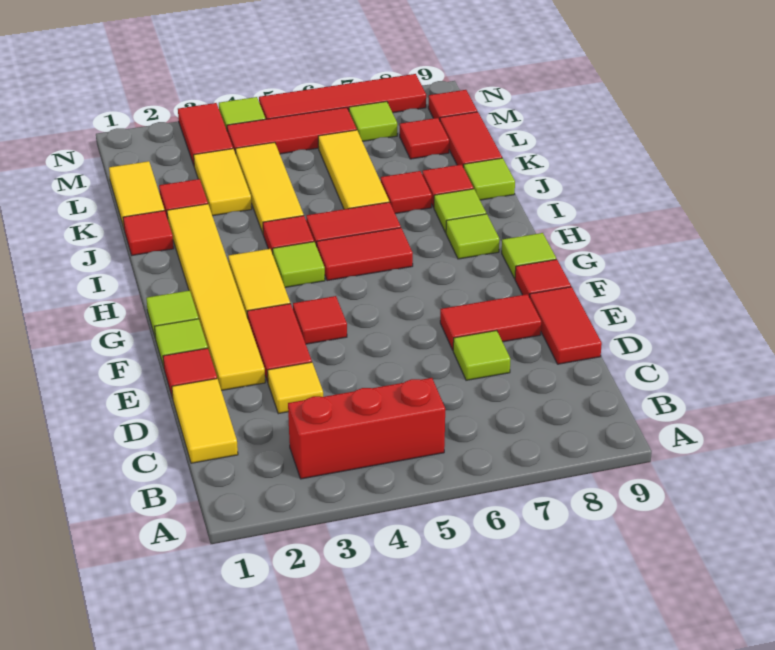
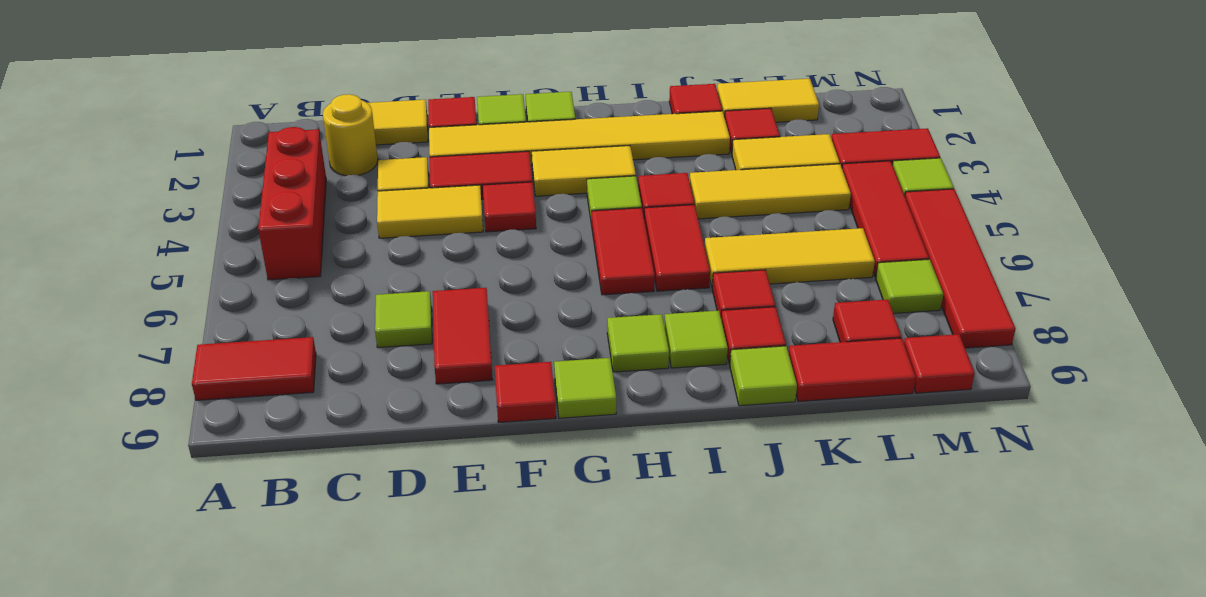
none -> yellow round brick C2 level 1
none -> yellow tile D4:E4 level 1
red tile D9:E9 level 1 -> red tile A8:B8 level 1

